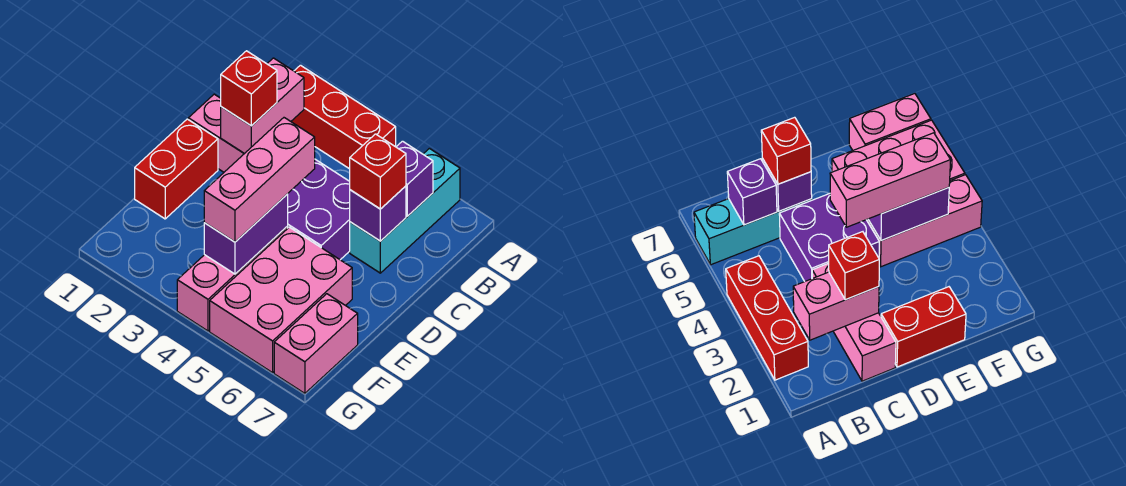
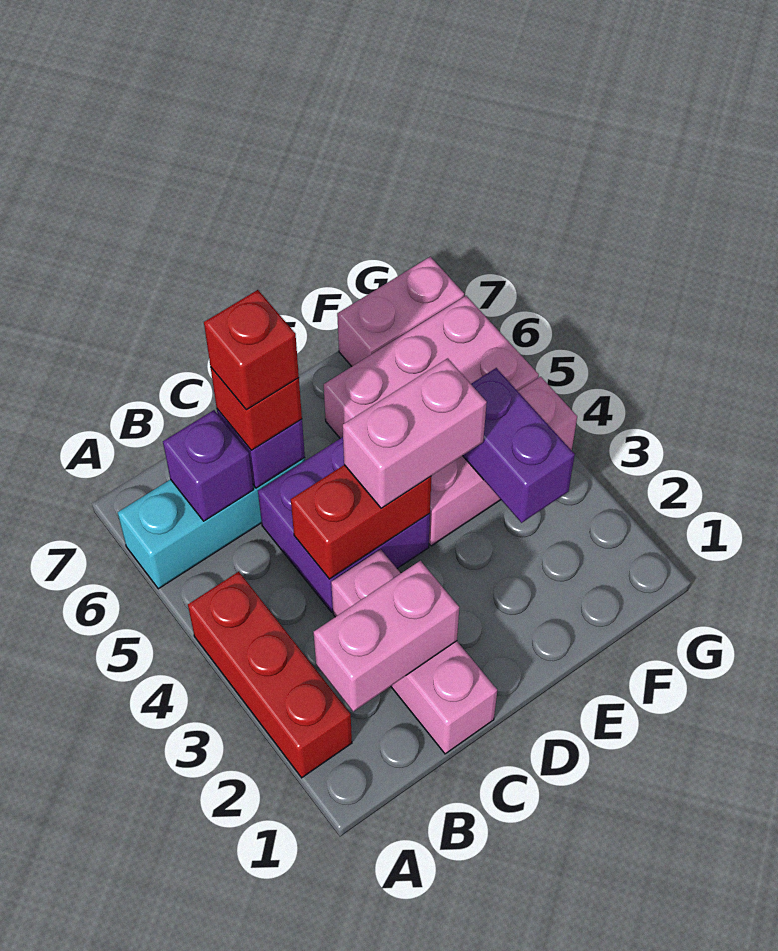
red brick C2 level 3 -> red brick C6 level 4
red brick D1:E1 level 1 -> red brick C4:D4 level 2
pink brick D4:F4 level 3 -> pink brick D4:E4 level 3
purple brick E4:F4 level 2 -> purple brick F3:F4 level 2

